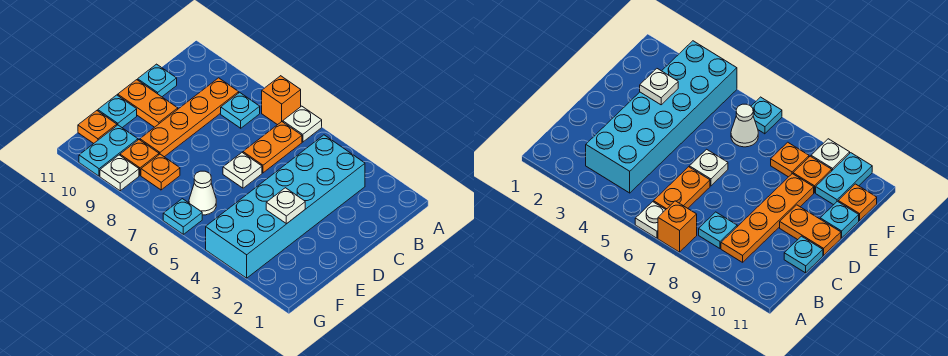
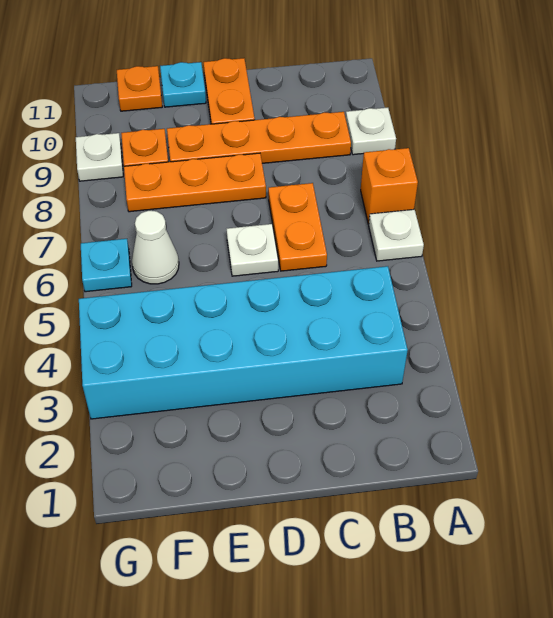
orange plate B6:C6 level 1 -> orange plate C6:C7 level 1
cyan plate B8 level 1 -> none
cyan plate C11 level 1 -> none
white plate E3 level 2 -> white plate A9 level 1
orange plate F8 level 1 -> orange plate D8:F8 level 1
cyan plate F10:G10 level 1 -> none

